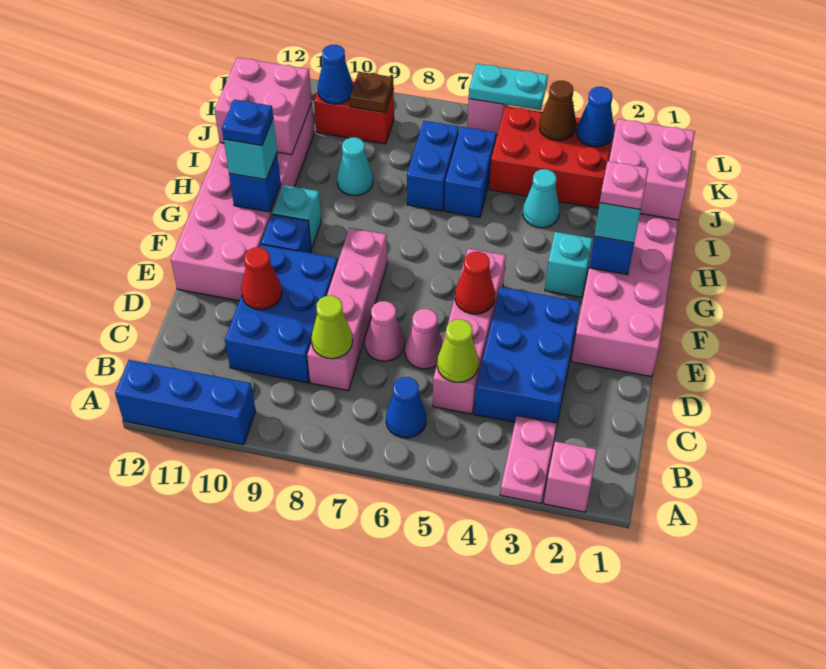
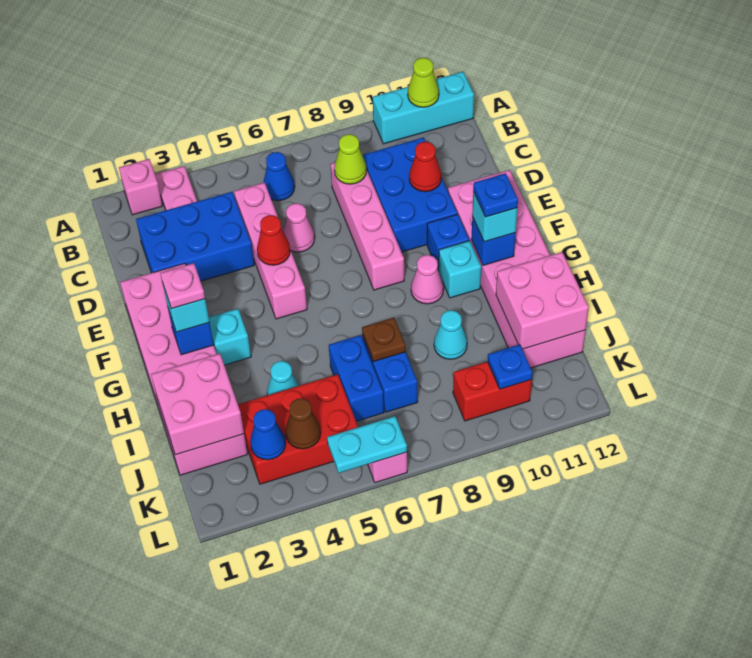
blue brick A10:A12 level 1 -> cyan brick A10:A12 level 1
blue brick C3:E4 level 1 -> blue brick C2:D4 level 1
lime cone C5 level 2 -> lime cone A11 level 2
pink cone D7 level 1 -> pink cone G9 level 1
brown plate K9 level 2 -> brown plate I7 level 2
blue cone K10 level 2 -> blue plate K10 level 2

